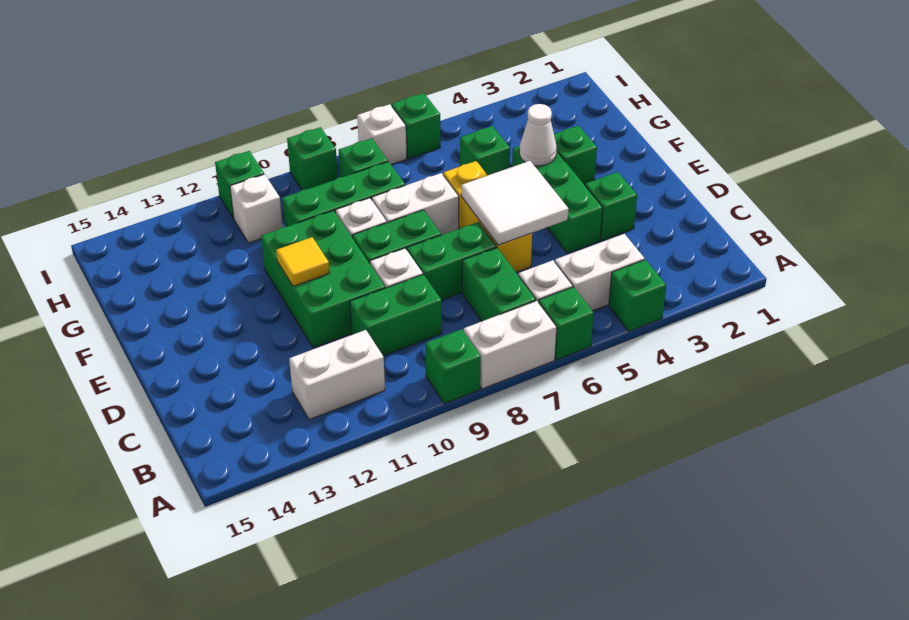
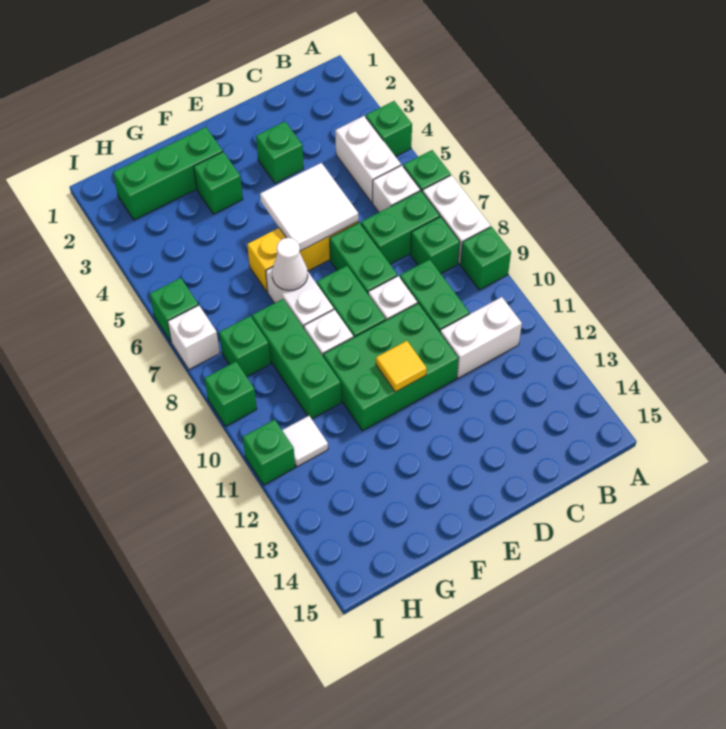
white brick B11:B12 level 1 -> white brick B11:C11 level 1
green brick D4:F4 level 1 -> green brick F2:H2 level 1
white cone F4 level 2 -> white cone F7 level 2
green brick G5 level 1 -> green brick B8 level 1
white brick H11 level 1 -> white tile H11 level 1

